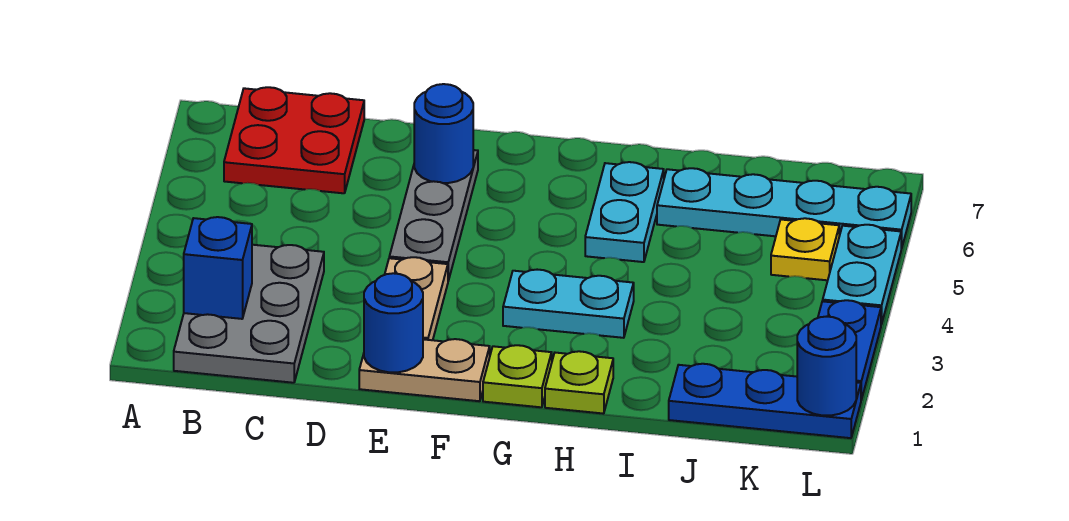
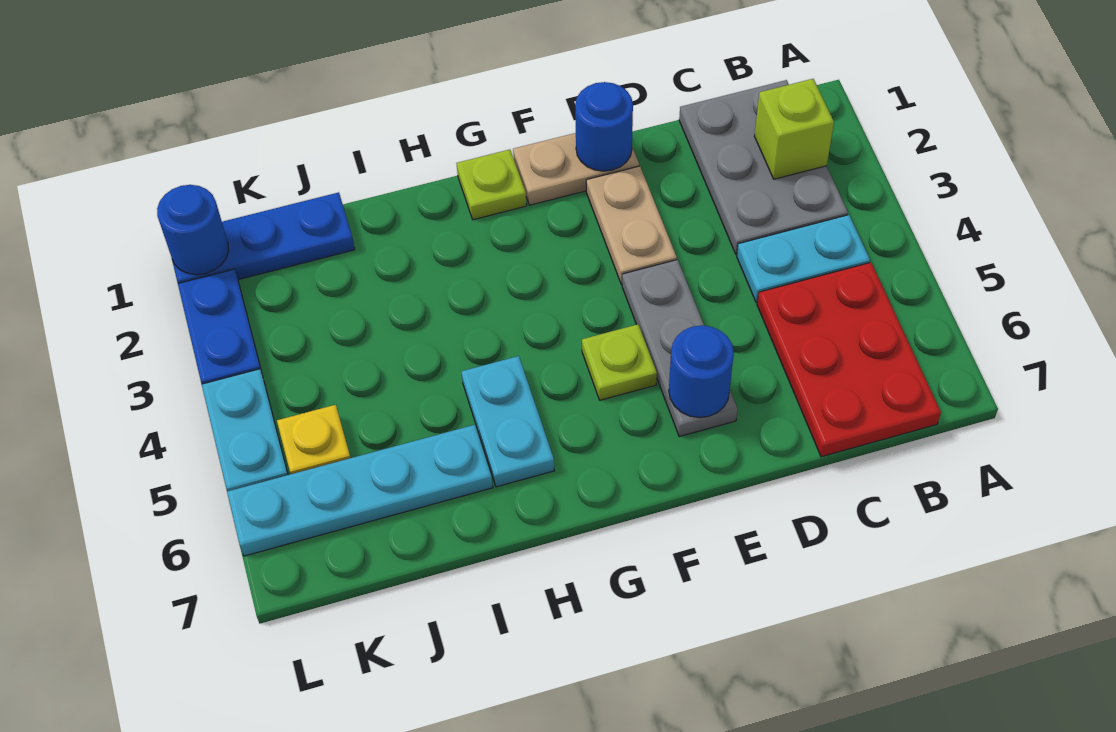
blue brick B2 level 2 -> lime brick B2 level 2
red plate B6:C7 level 1 -> red plate B5:C7 level 1
cyan plate G3:H3 level 1 -> cyan plate B4:C4 level 1
lime plate H1 level 1 -> lime plate F5 level 1

